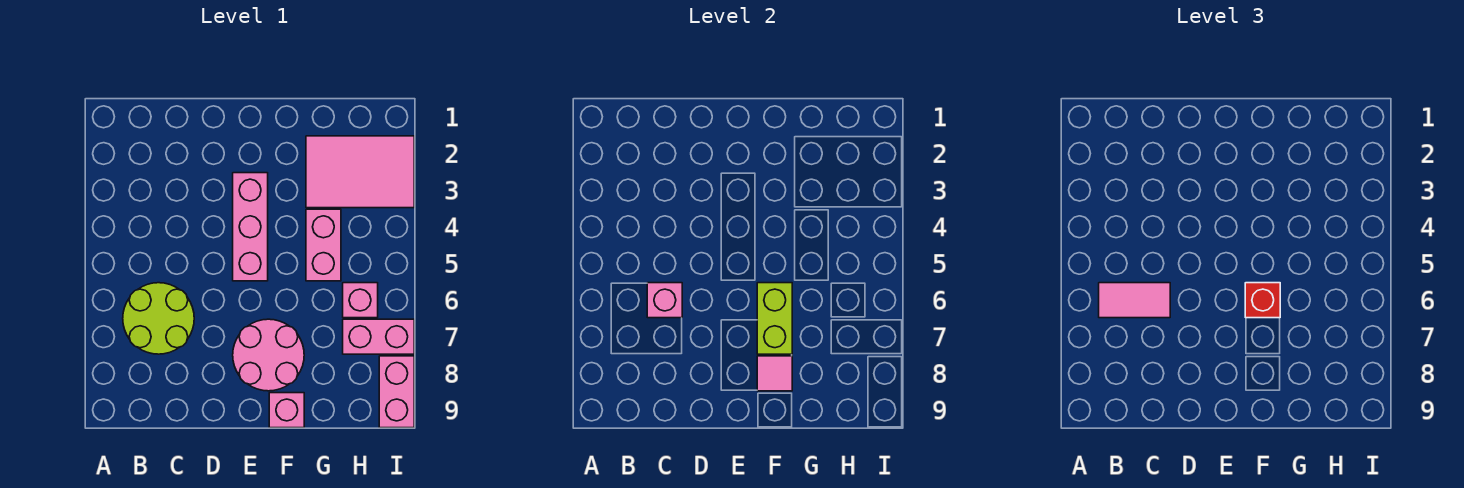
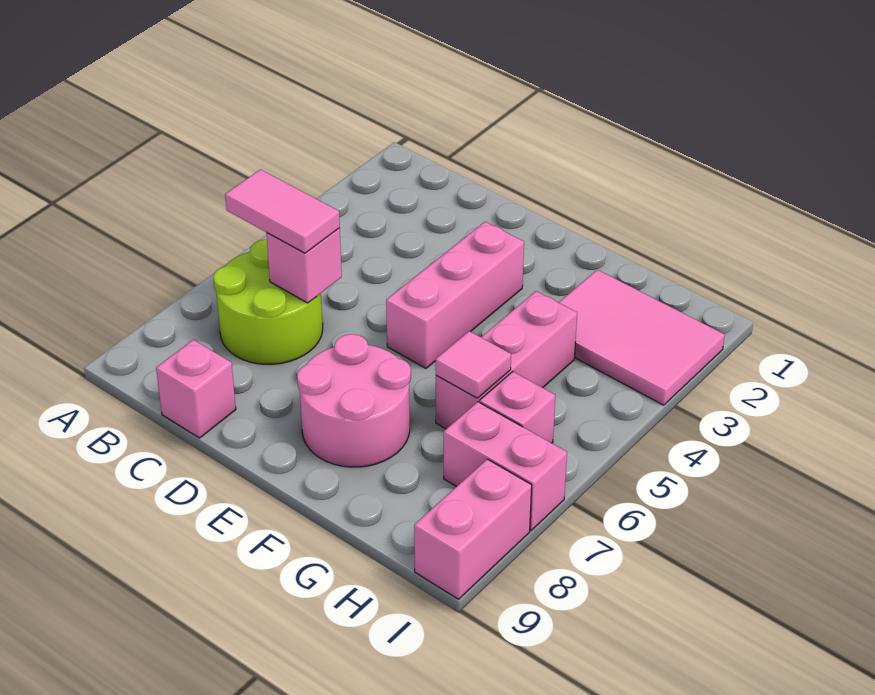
lime brick F6:F7 level 2 -> none
red brick F6 level 3 -> none
pink tile F8 level 2 -> pink tile G6 level 2
pink brick F9 level 1 -> pink brick C9 level 1
pink brick G4:G5 level 1 -> pink brick G4:G6 level 1

